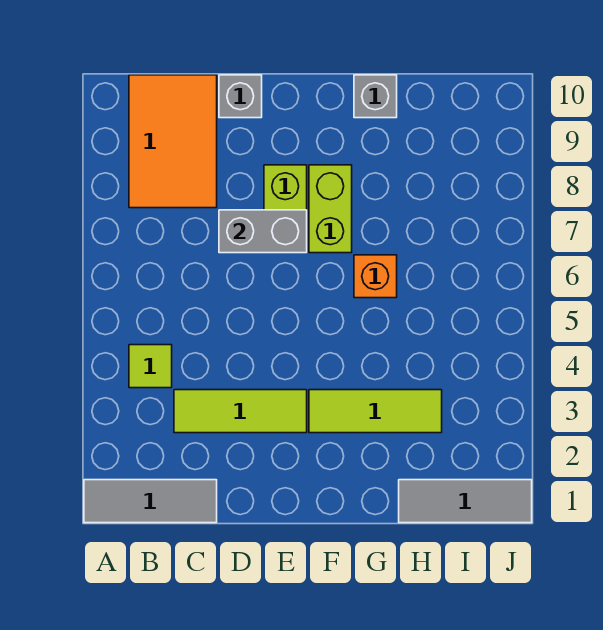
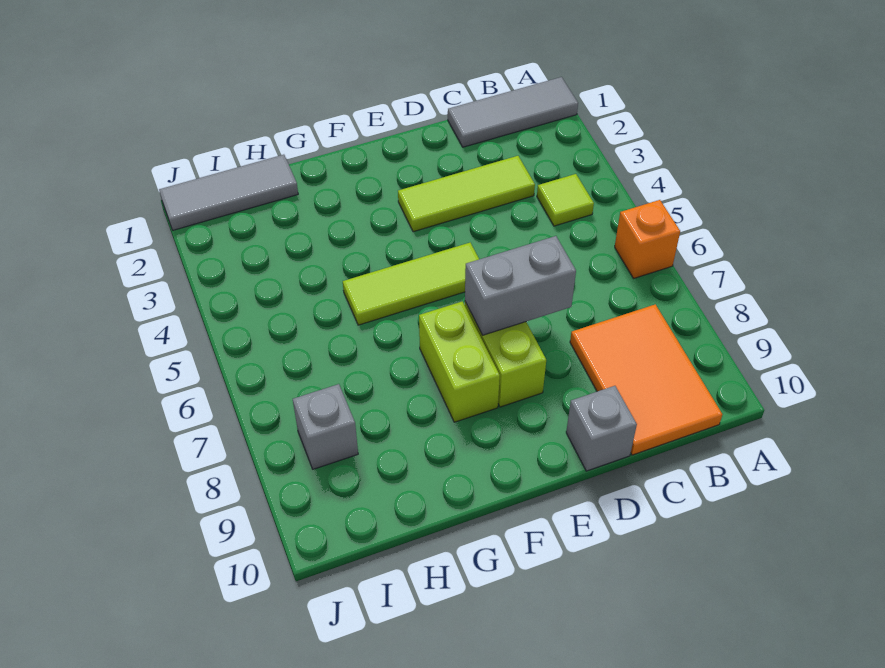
lime tile F3:H3 level 1 -> lime tile E5:G5 level 1
orange brick G6 level 1 -> orange brick A6 level 1
grey brick G10 level 1 -> grey brick I8 level 1

